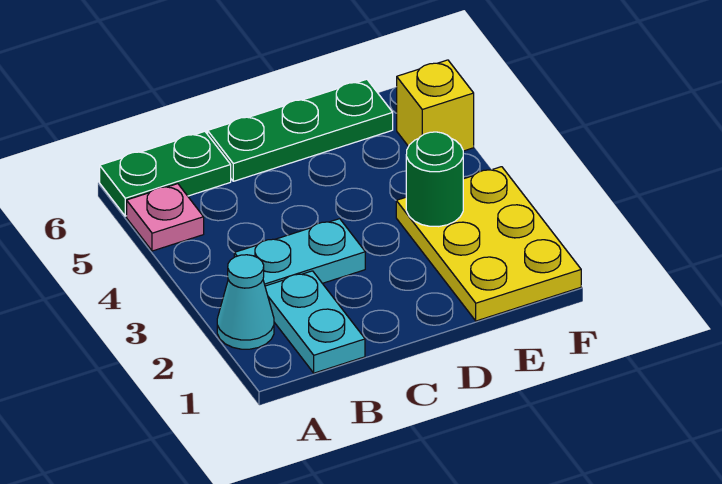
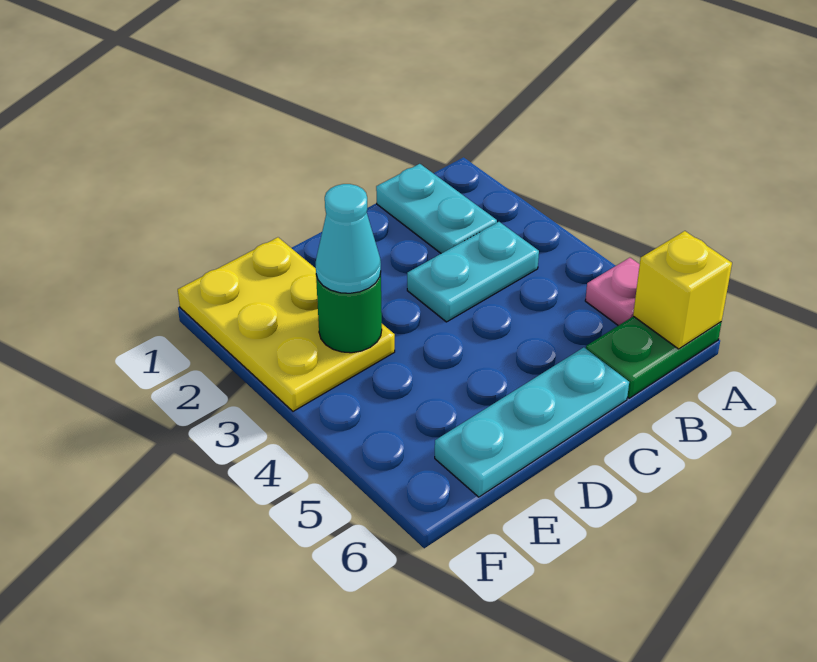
cyan cone A2 level 1 -> cyan cone E3 level 3
green plate C6:E6 level 1 -> cyan plate C6:E6 level 1
yellow brick F5 level 1 -> yellow brick A6 level 2

